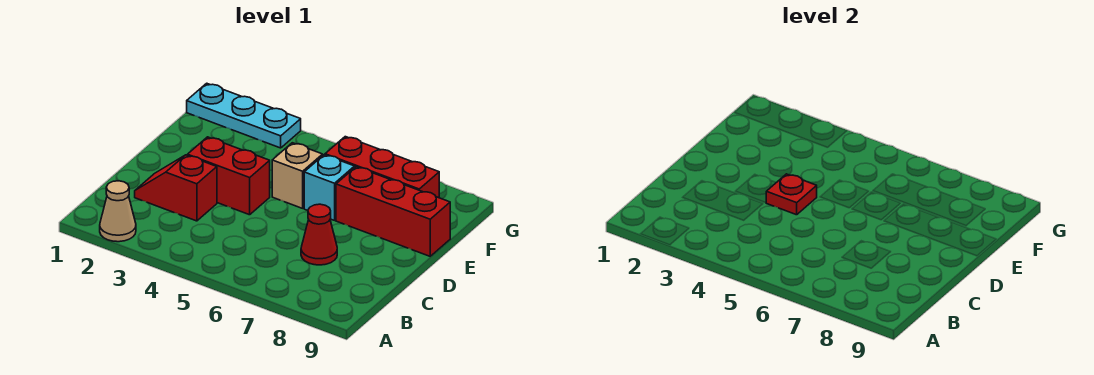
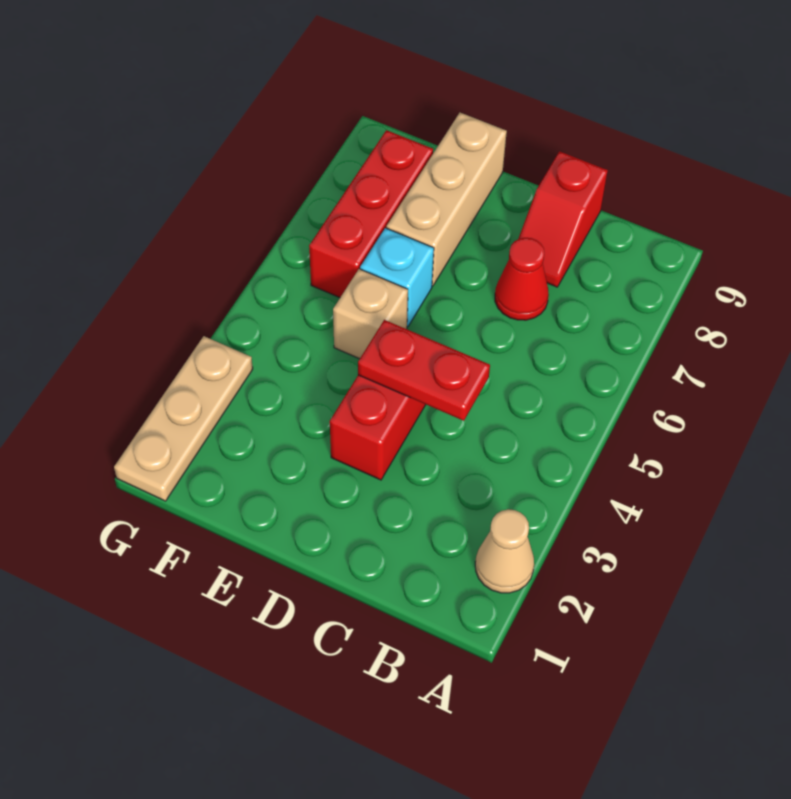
red slope C2:C3 level 1 top 3 -> red slope C8:C9 level 1 top 9
red plate D4 level 2 -> red plate C4:D4 level 2
red brick E7:E9 level 1 -> tan brick E7:E9 level 1
cyan plate G1:G3 level 1 -> tan plate G1:G3 level 1

